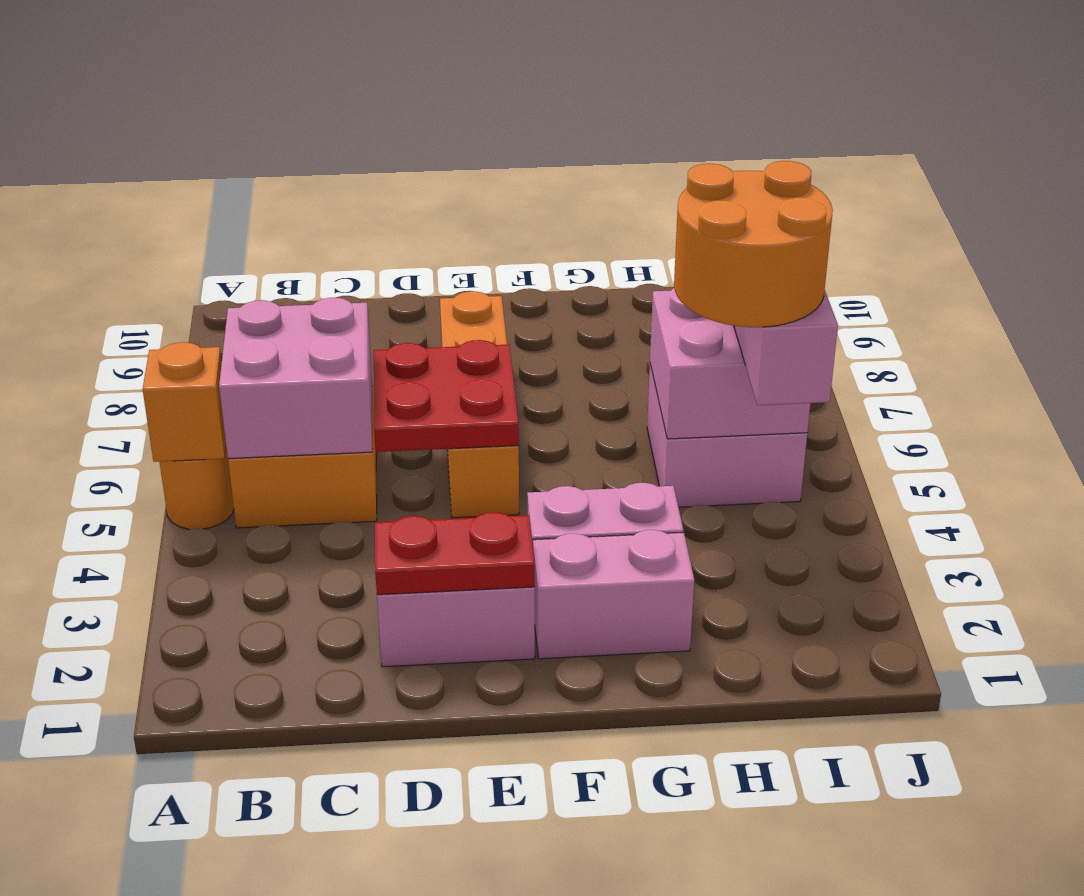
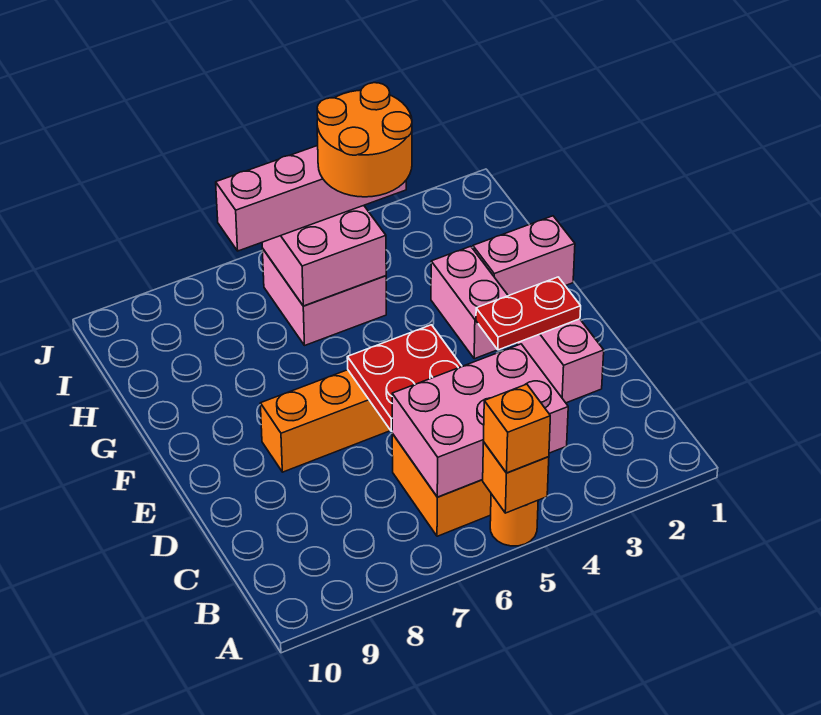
none -> orange brick A5 level 3
pink brick B5:C6 level 2 -> pink brick B4:C6 level 2
red plate D2:E2 level 2 -> red plate E2:E3 level 2
pink brick F2:G2 level 1 -> pink brick G1:G2 level 1

